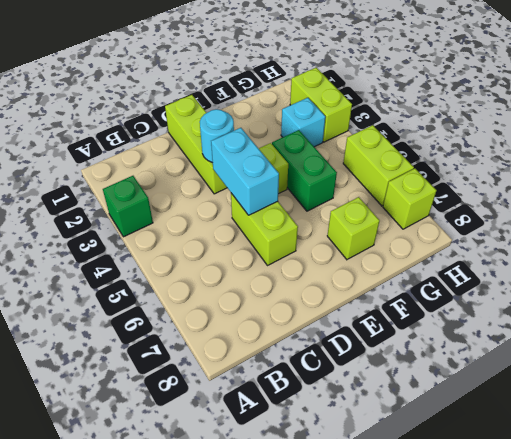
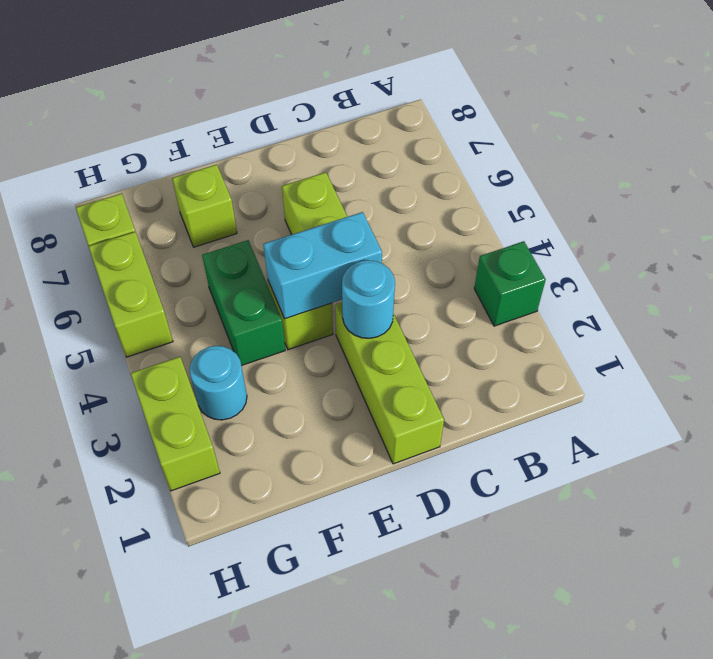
cyan brick D4:D5 level 2 -> cyan brick D4:E4 level 2
cyan brick G3 level 1 -> cyan round brick G3 level 1

